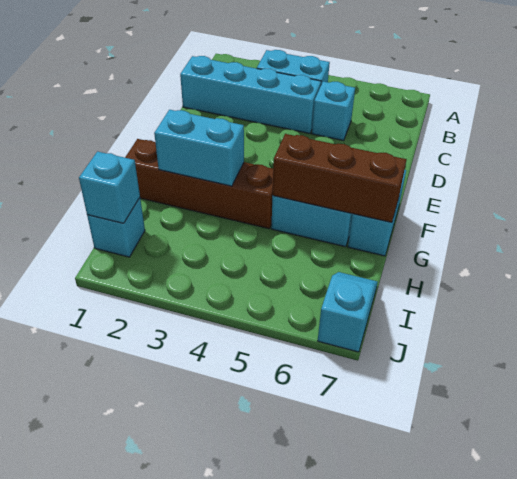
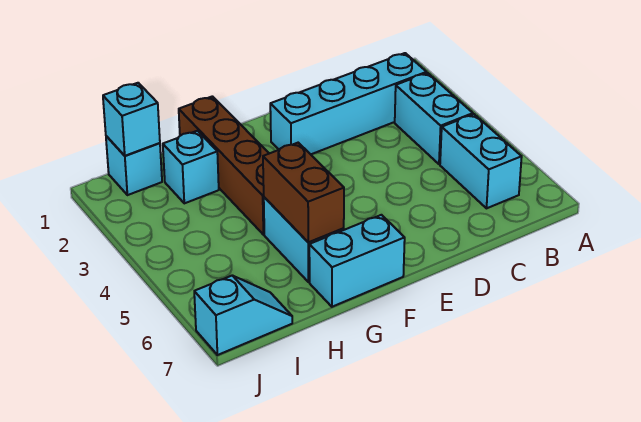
cyan brick C1:C4 level 1 -> cyan brick B2:E2 level 1
cyan brick C5 level 1 -> cyan brick H2 level 1
cyan brick G2:G3 level 2 -> cyan brick B5:B6 level 1
brown brick G5:G7 level 2 -> brown brick G5:G6 level 2

